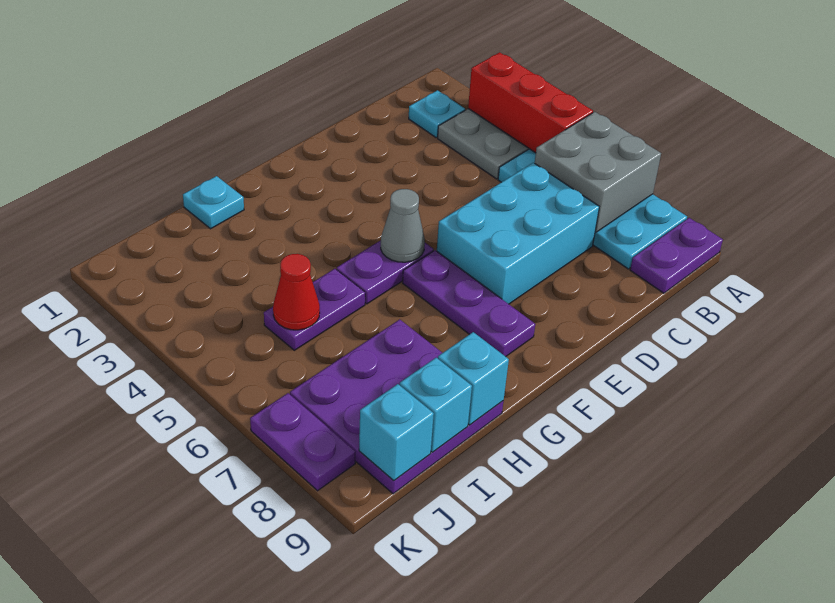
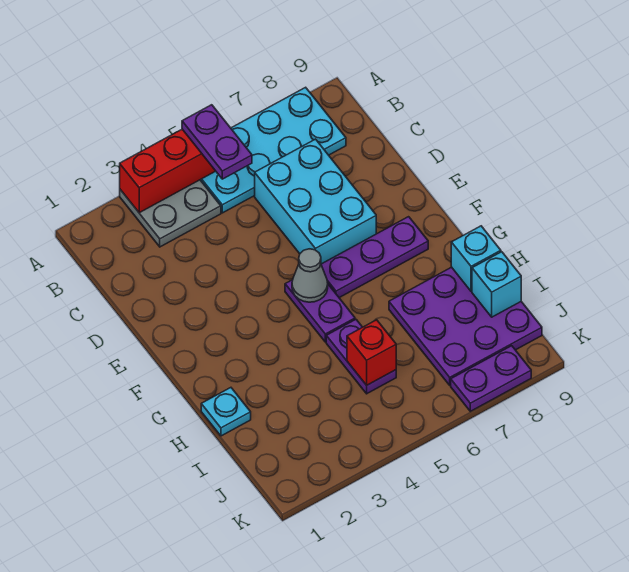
grey brick A6:B7 level 2 -> none
purple plate A9:B9 level 1 -> purple plate A5:B5 level 3
cyan plate B2 level 1 -> none
red cone I5 level 2 -> red brick I5 level 2
cyan brick J9 level 2 -> none

